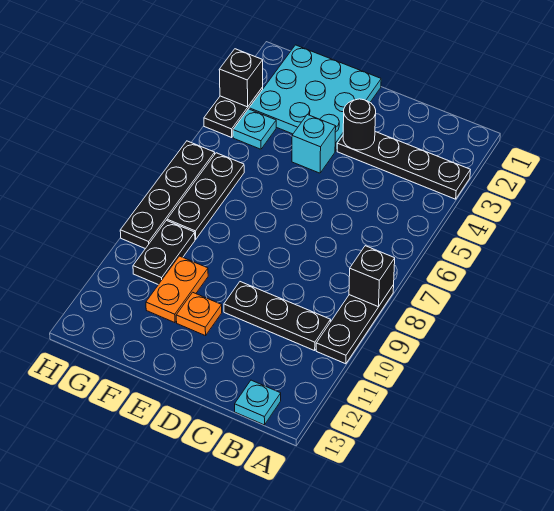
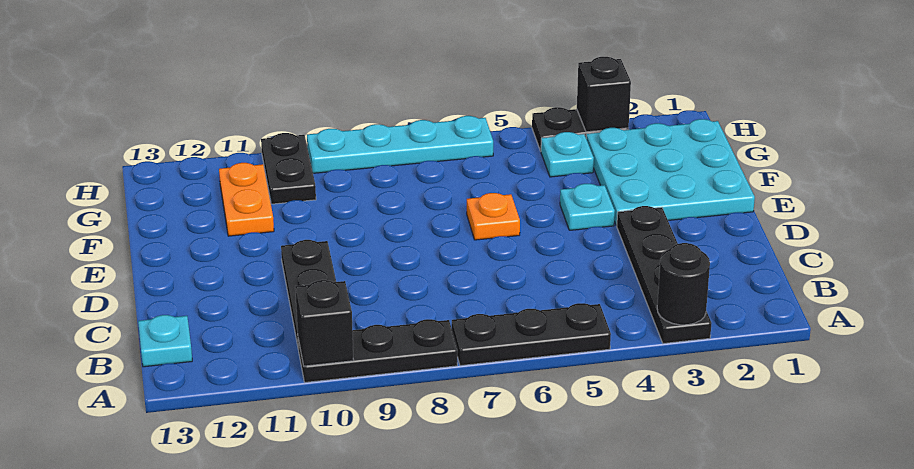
black brick A8 level 2 -> black brick A10 level 2
black round brick D3 level 2 -> black round brick A3 level 2
cyan brick E4 level 1 -> cyan plate E4 level 1
orange plate E11 level 1 -> orange plate E6 level 1
orange plate F10:F11 level 1 -> orange plate F11:G11 level 1
black plate G6:G8 level 1 -> black plate A5:A7 level 1
black plate G9:G10 level 1 -> black plate G10:H10 level 1
black plate H6:H9 level 1 -> cyan plate H6:H9 level 1

